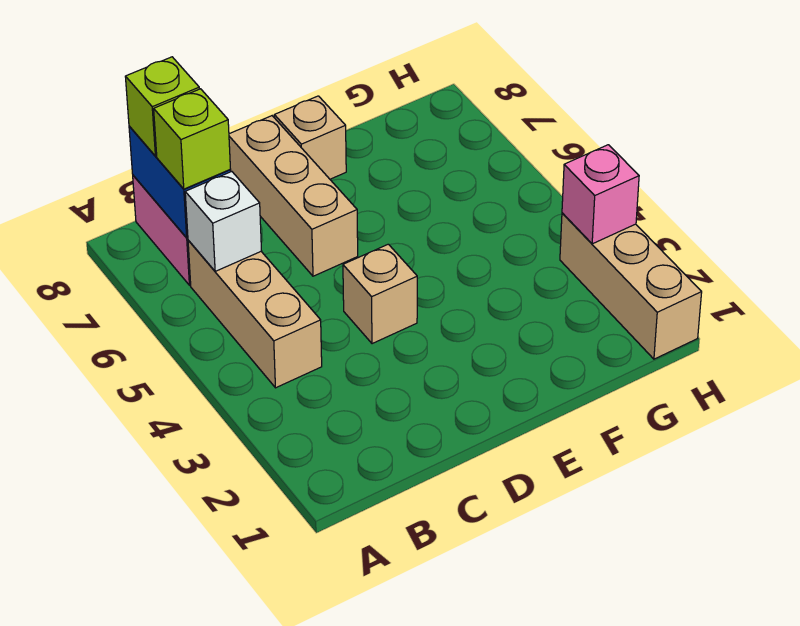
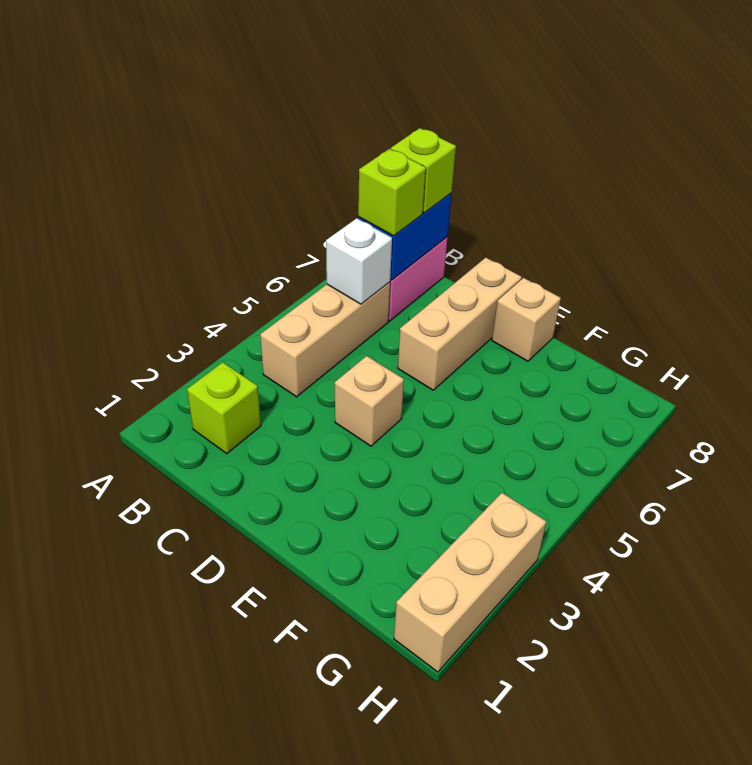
none -> lime brick B2 level 1
pink brick H3 level 2 -> none

